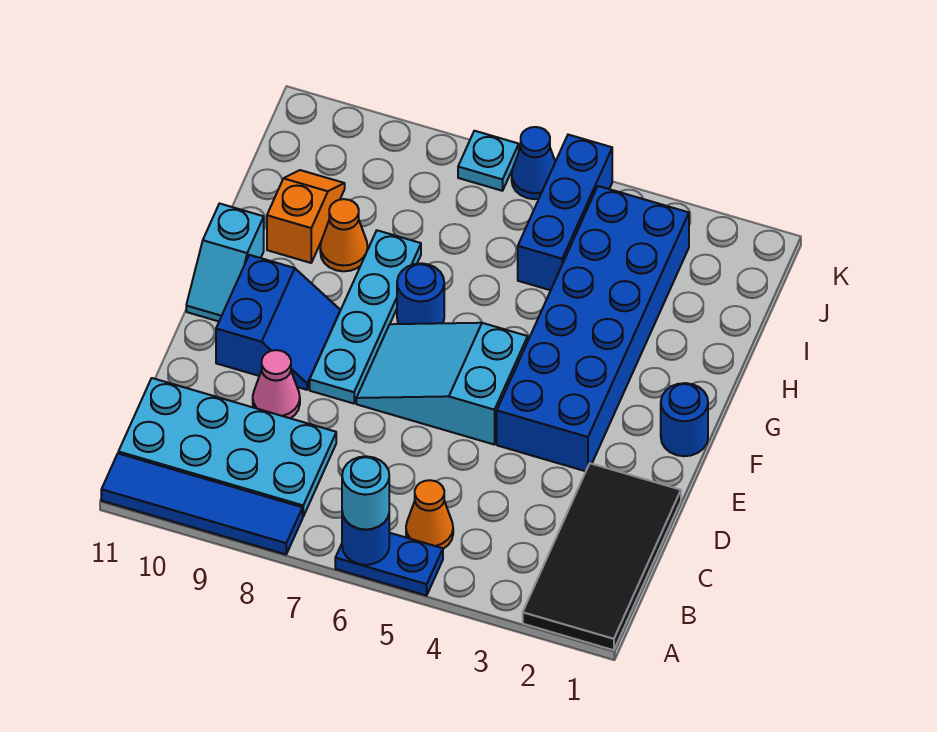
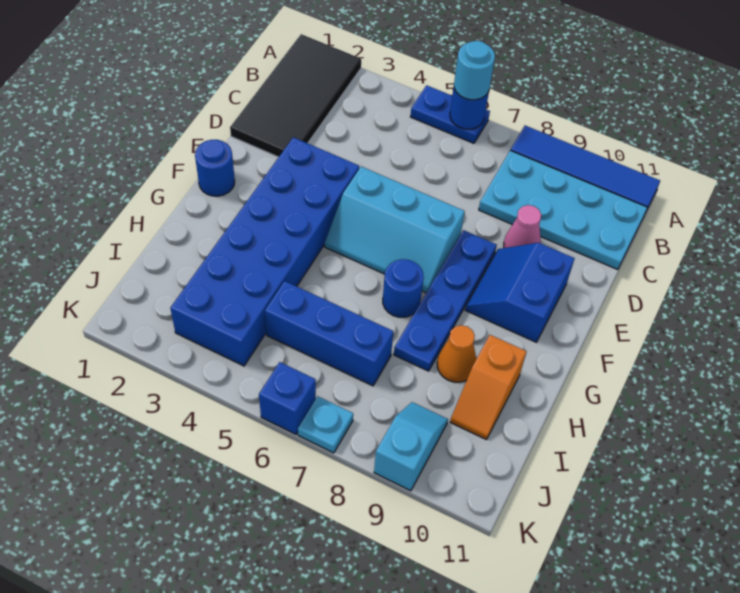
orange cone B5 level 1 -> none
cyan slope E5:F7 level 1 top 5 -> cyan slope E5:F7 level 1 top E
cyan plate E8:H8 level 1 -> blue plate E8:H8 level 1
cyan slope F11:G11 level 1 top G -> cyan slope J9:K9 level 1 top K
blue brick I5:K5 level 1 -> blue brick I5:I7 level 1
blue cone K6 level 1 -> blue brick K6 level 1

